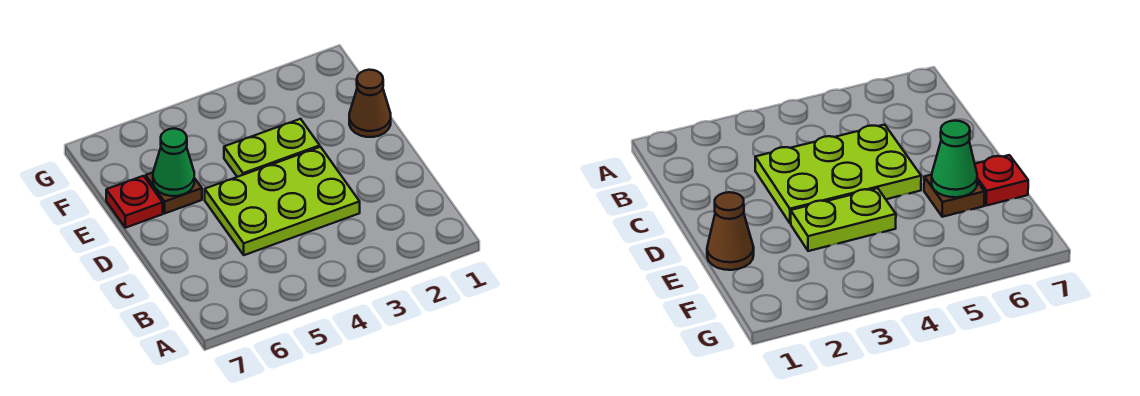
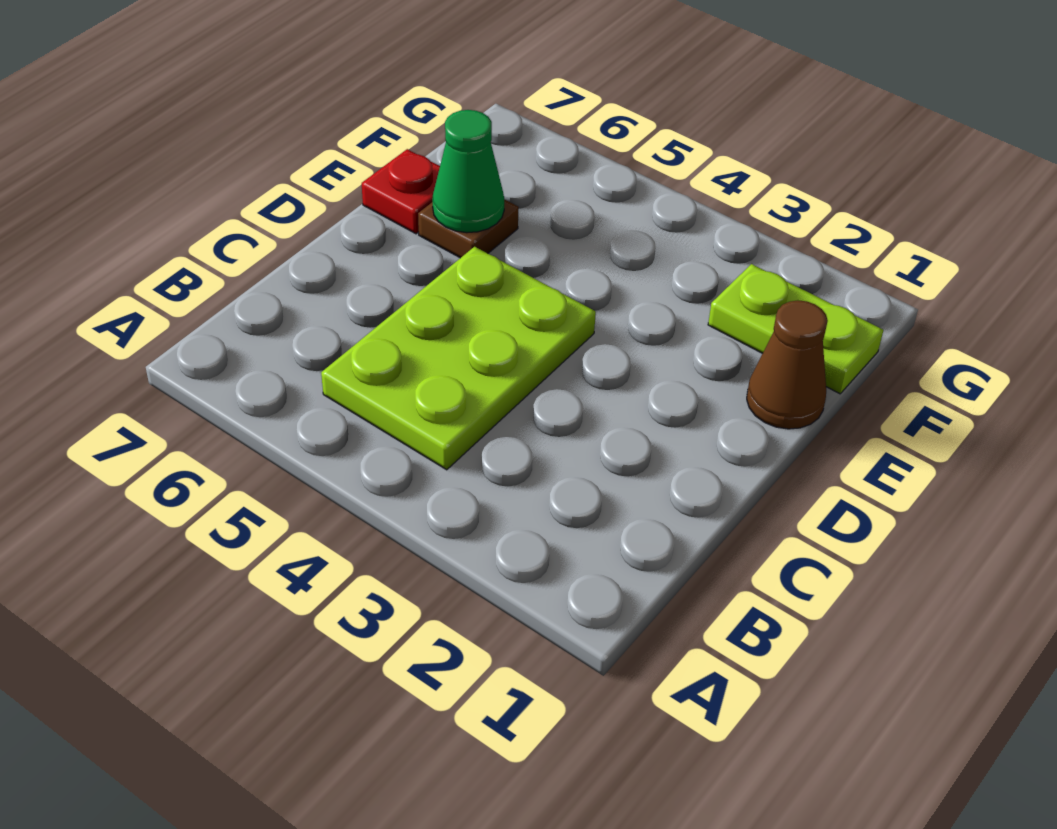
lime plate C3:D5 level 1 -> lime plate B4:D5 level 1
lime plate E3:E4 level 1 -> lime plate F1:F2 level 1

